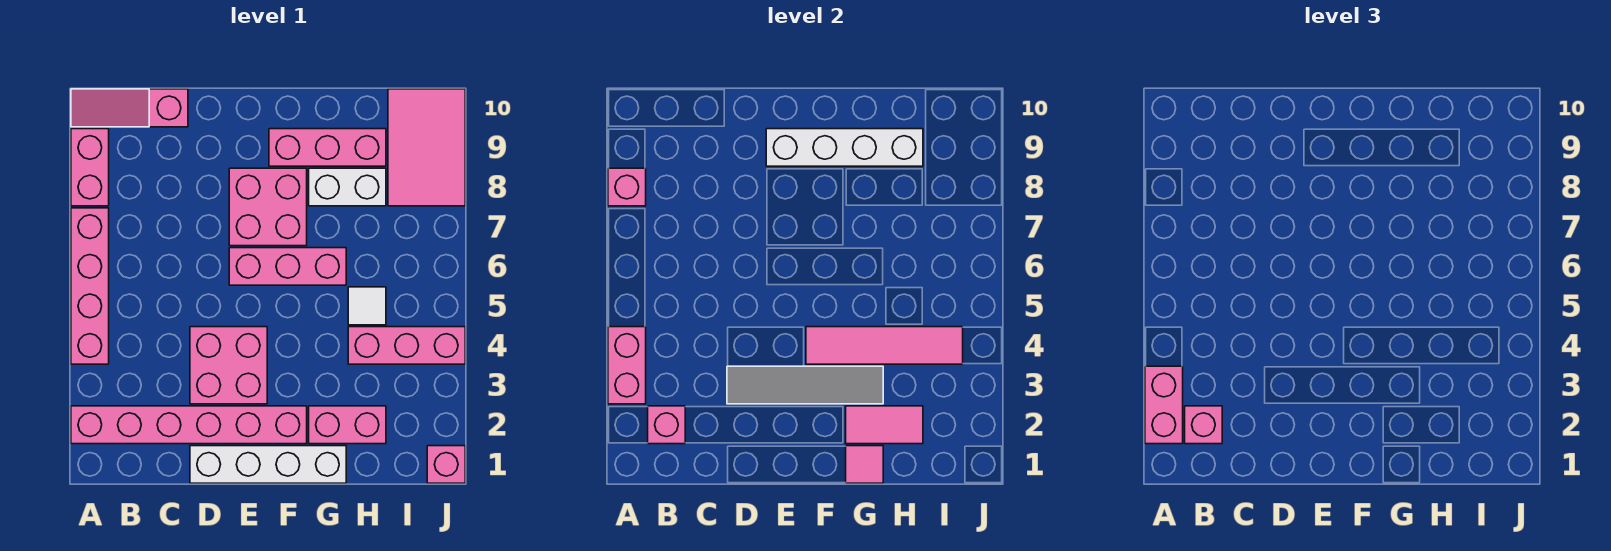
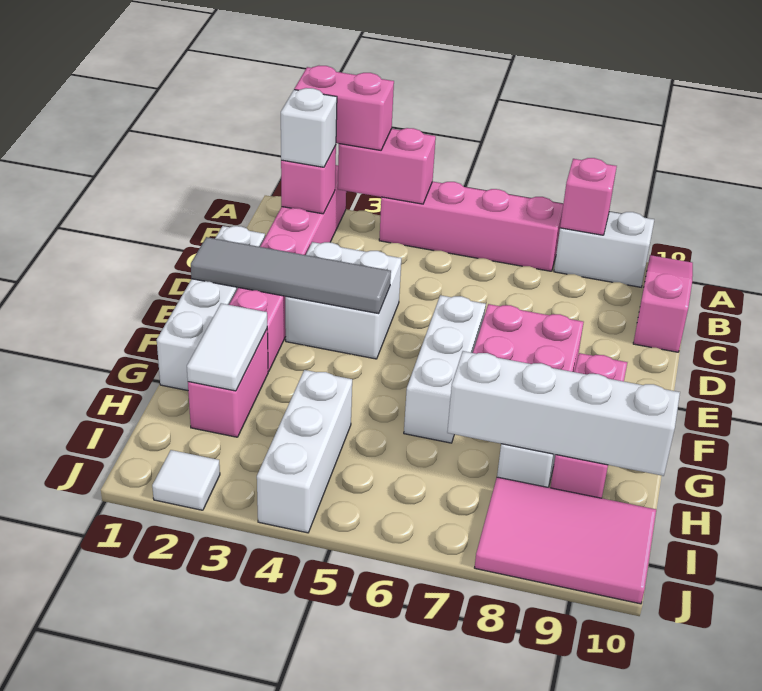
pink brick A8:A9 level 1 -> white brick A8:A9 level 1
pink brick B2 level 3 -> white brick B2 level 3
pink brick D3:E4 level 1 -> white brick D3:E4 level 1
grey tile D3:G3 level 2 -> grey tile E1:E4 level 2
pink brick E6:G6 level 1 -> white brick E6:G6 level 1
white brick E9:H9 level 2 -> white brick H7:H10 level 2
pink tile F4:I4 level 2 -> none
pink tile G1 level 2 -> none
pink tile G2:H2 level 2 -> white tile G2:H2 level 2
pink brick H4:J4 level 1 -> white brick H4:J4 level 1
white tile H5 level 1 -> white tile J2 level 1
pink brick J1 level 1 -> none

